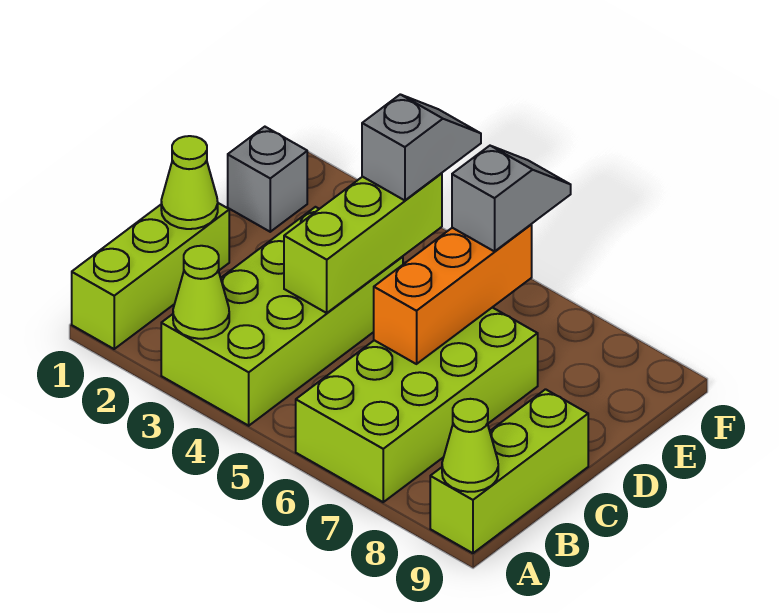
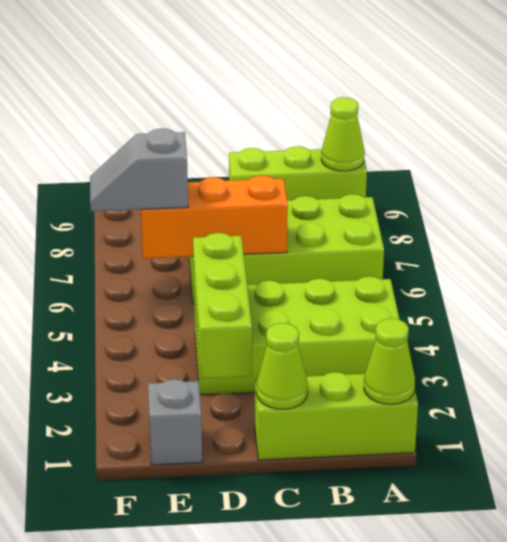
lime cone A3 level 2 -> lime cone A1 level 2
lime brick C4:E4 level 2 -> lime brick D2:D4 level 2
grey slope E4:F4 level 3 top E -> none

